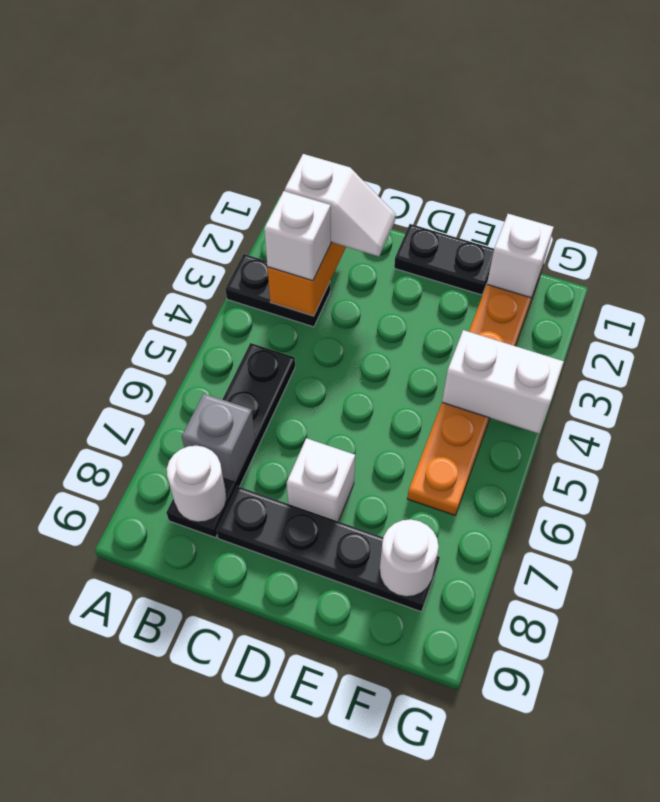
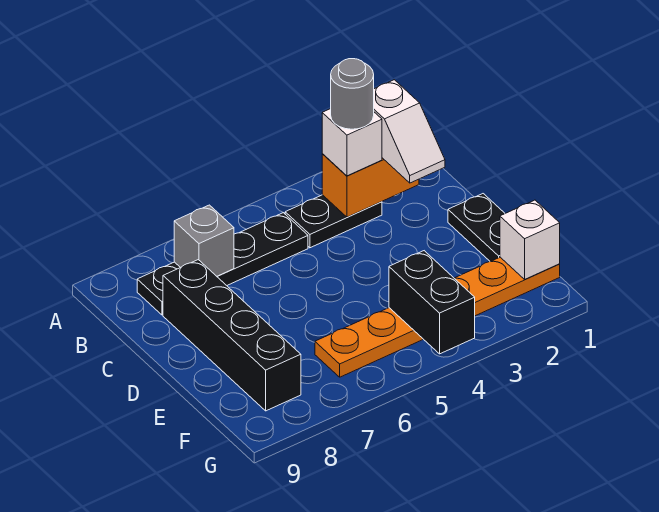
black plate A3:B3 level 1 -> black plate B3:B4 level 1
none -> grey round brick B3 level 4
white round brick B8 level 2 -> none
black plate C8:F8 level 1 -> black brick C8:F8 level 1
white brick D7 level 1 -> none
white brick F4:G4 level 2 -> black brick F4:G4 level 2
white round brick F8 level 2 -> none

